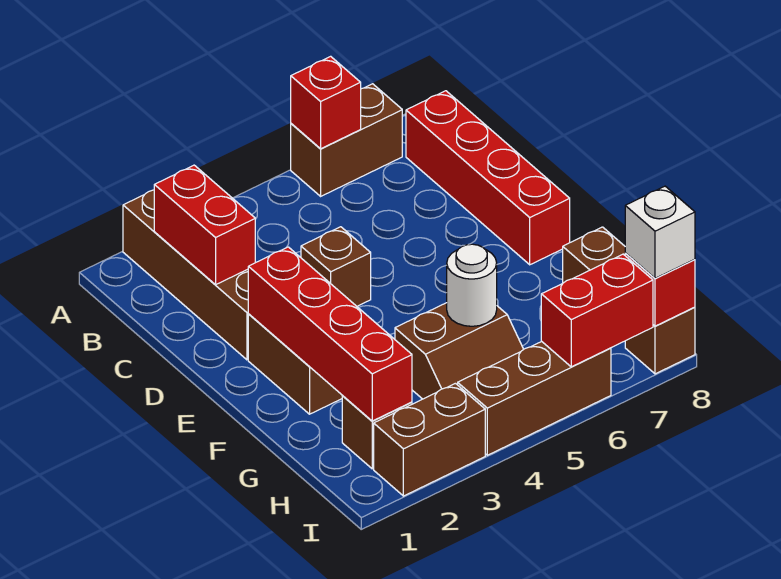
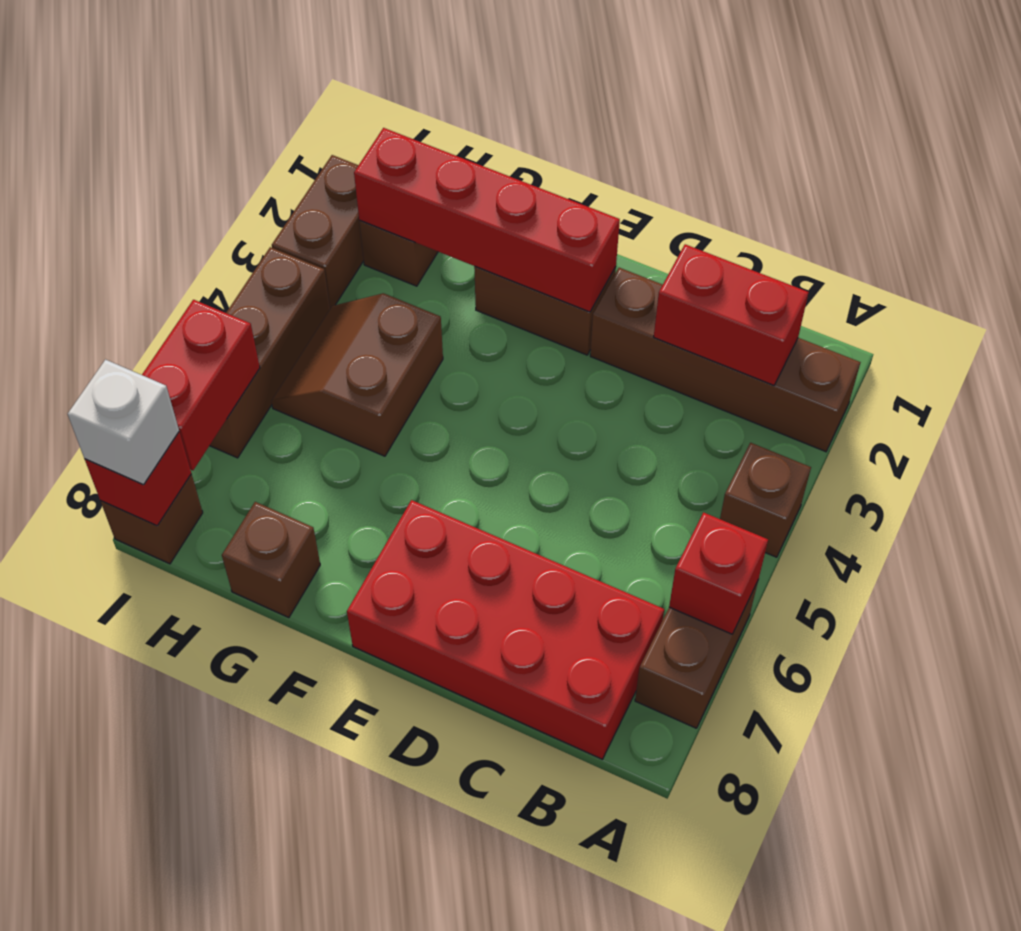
red brick B8:E8 level 1 -> red brick B7:E8 level 1
brown brick D4 level 1 -> brown brick A4 level 1
white round brick G5 level 2 -> none

